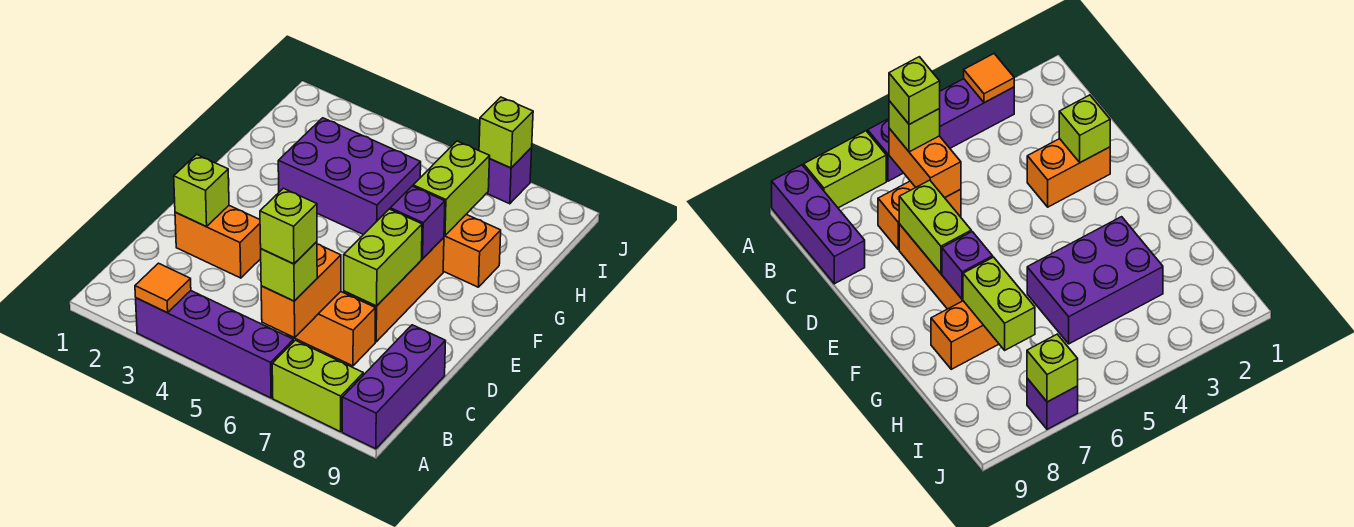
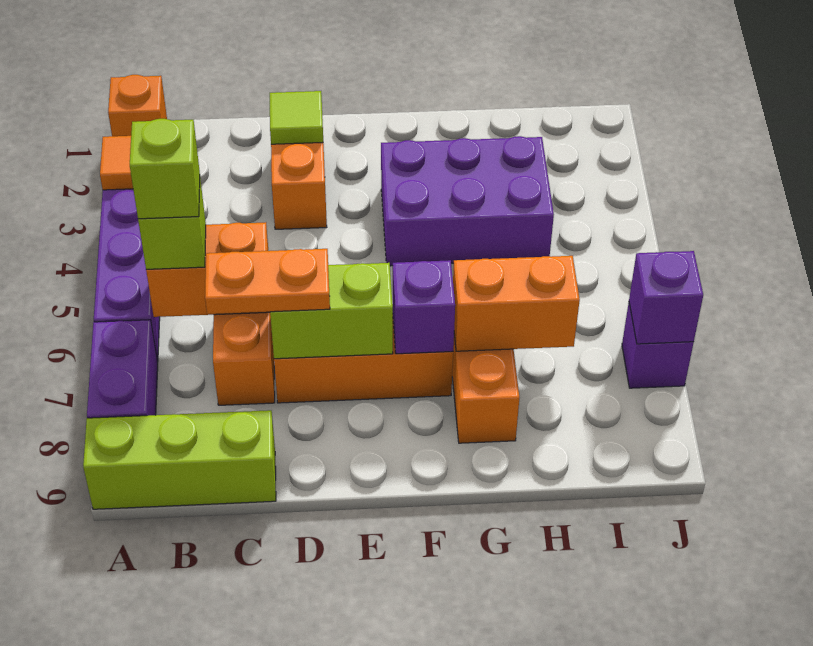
none -> orange brick A1 level 1
lime brick A7:A8 level 1 -> purple brick A7:A8 level 1
purple brick A9:C9 level 1 -> lime brick A9:C9 level 1
none -> orange plate C7:D7 level 3
lime brick D2 level 2 -> lime tile D2 level 2
purple brick G3:H5 level 1 -> purple brick F3:H4 level 1
lime brick G7:H7 level 2 -> orange brick G7:H7 level 2
lime brick J7 level 2 -> purple brick J7 level 2

